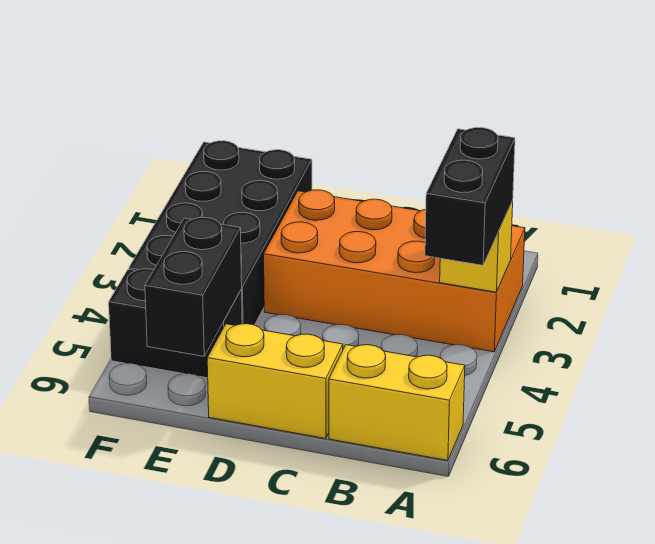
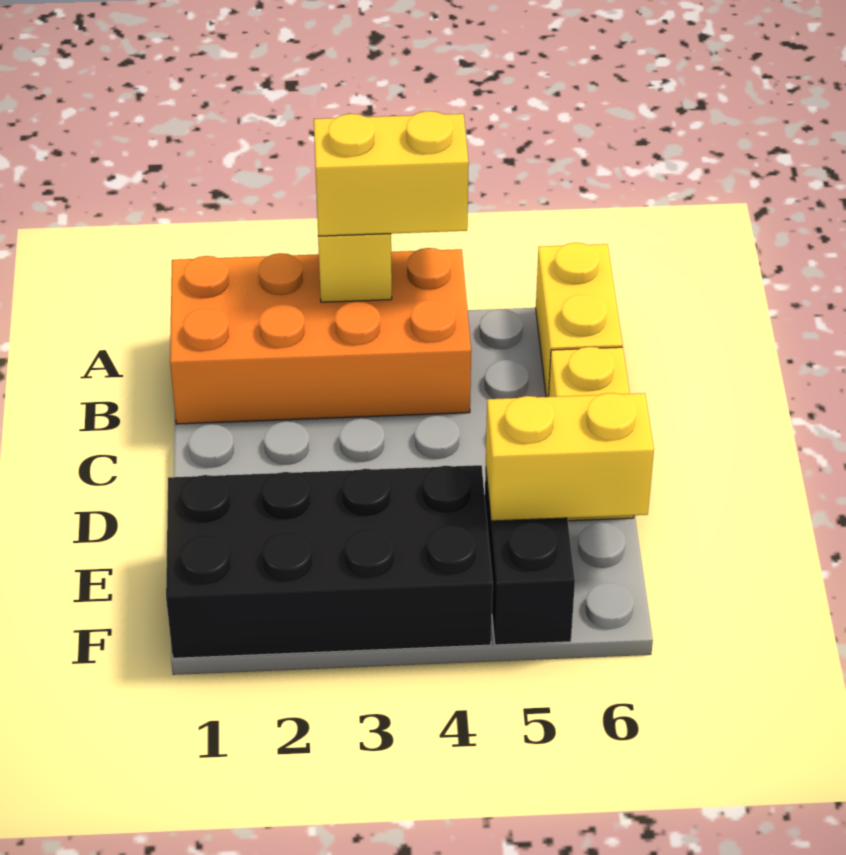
orange brick A2:D3 level 1 -> orange brick A1:B4 level 1
black brick A3:A4 level 3 -> yellow brick A3:A4 level 3
black brick E5:E6 level 2 -> yellow brick E5:E6 level 2

